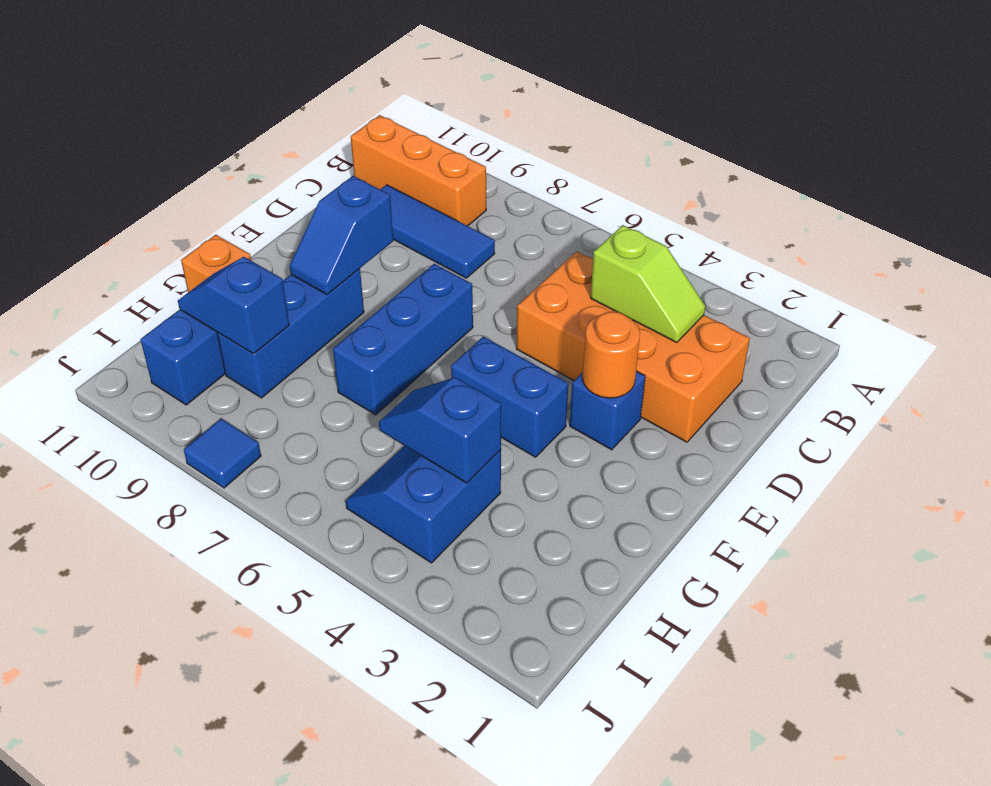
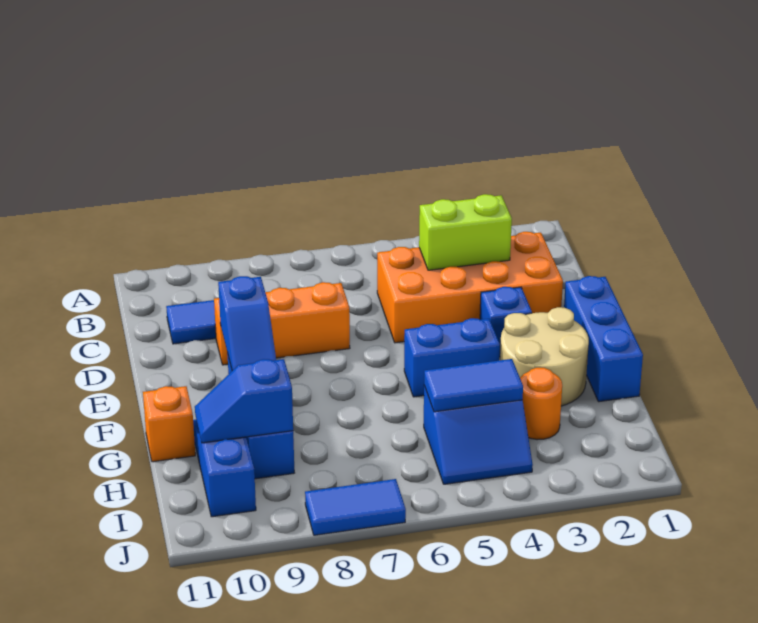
orange brick B9:B11 level 1 -> orange brick D7:D9 level 1
lime slope C3:C4 level 2 top 4 -> lime brick C3:C4 level 2
orange round brick E3 level 2 -> orange round brick H3 level 1
blue brick E7:G7 level 1 -> blue brick E1:G1 level 1
none -> tan round brick F2:G3 level 1
blue slope H4:I5 level 1 top 4 -> blue slope H4:I5 level 1 top H
blue slope H4:H5 level 2 top 4 -> blue tile H4:H5 level 2
blue tile J8 level 1 -> blue tile J7:J8 level 1

